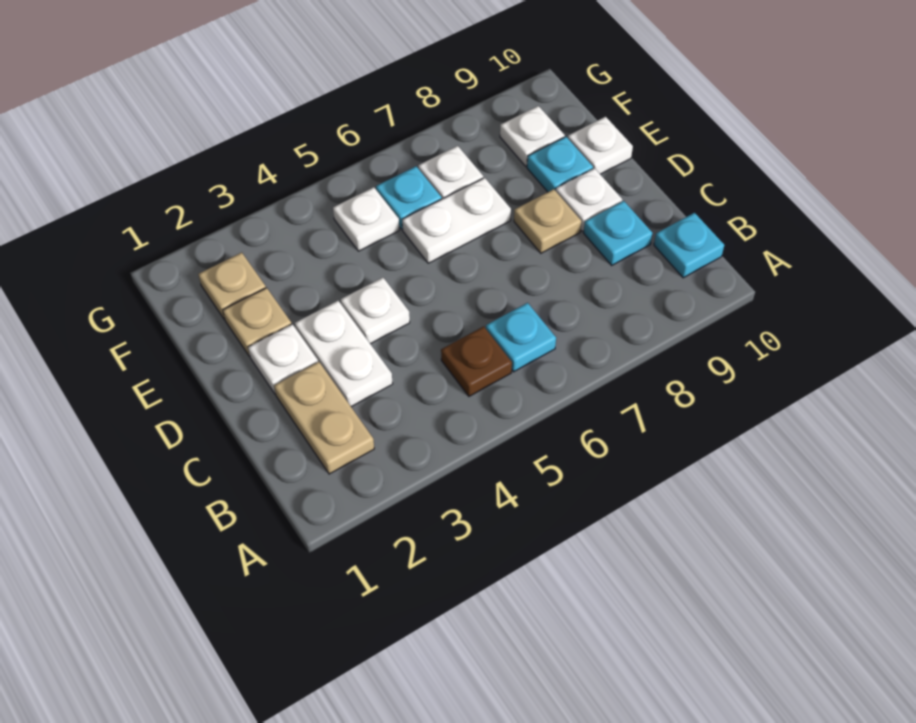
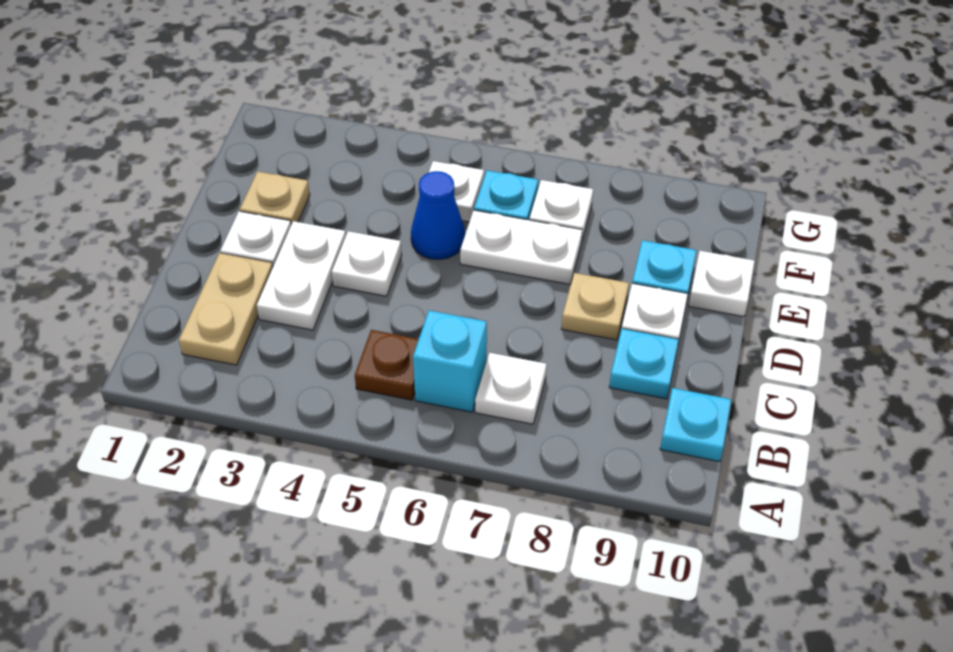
cyan plate B6 level 1 -> cyan brick B6 level 1
none -> blue cone E5 level 1
tan plate F2 level 1 -> none
white plate F9 level 1 -> white plate B7 level 1

